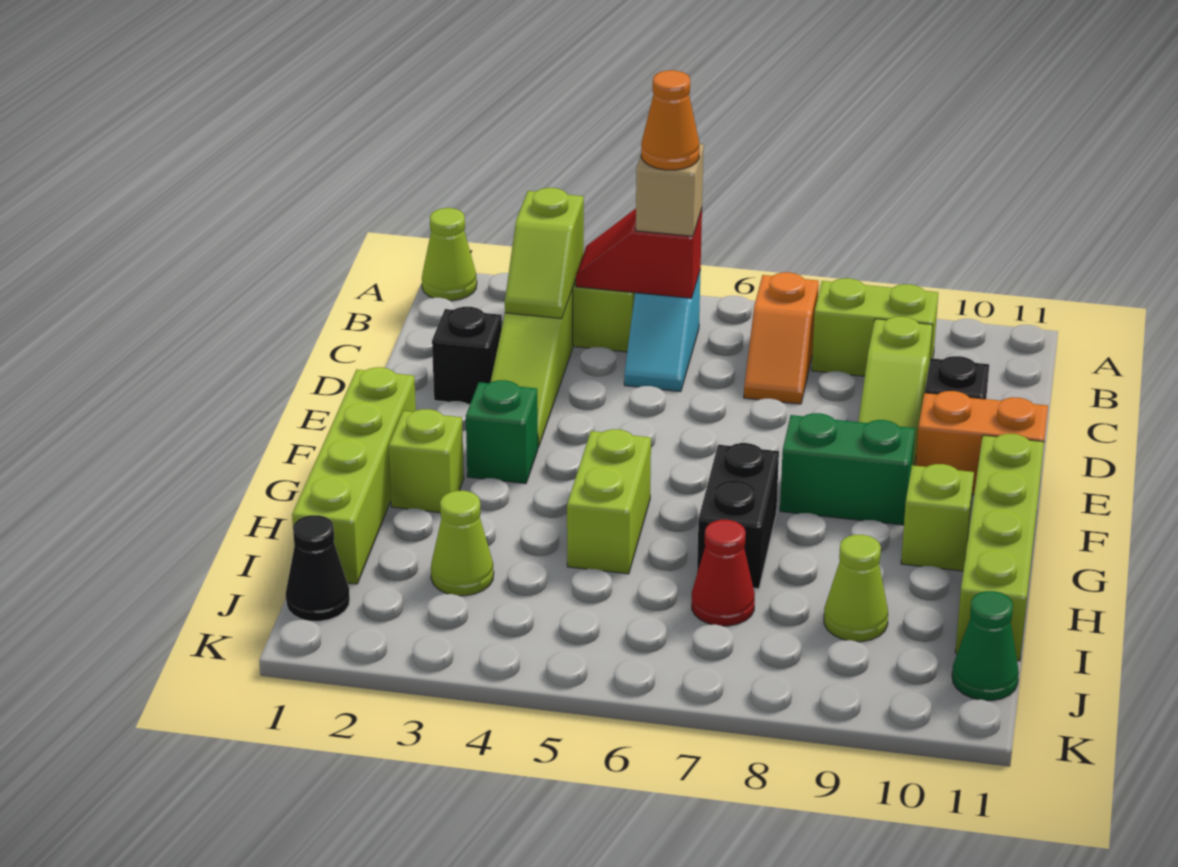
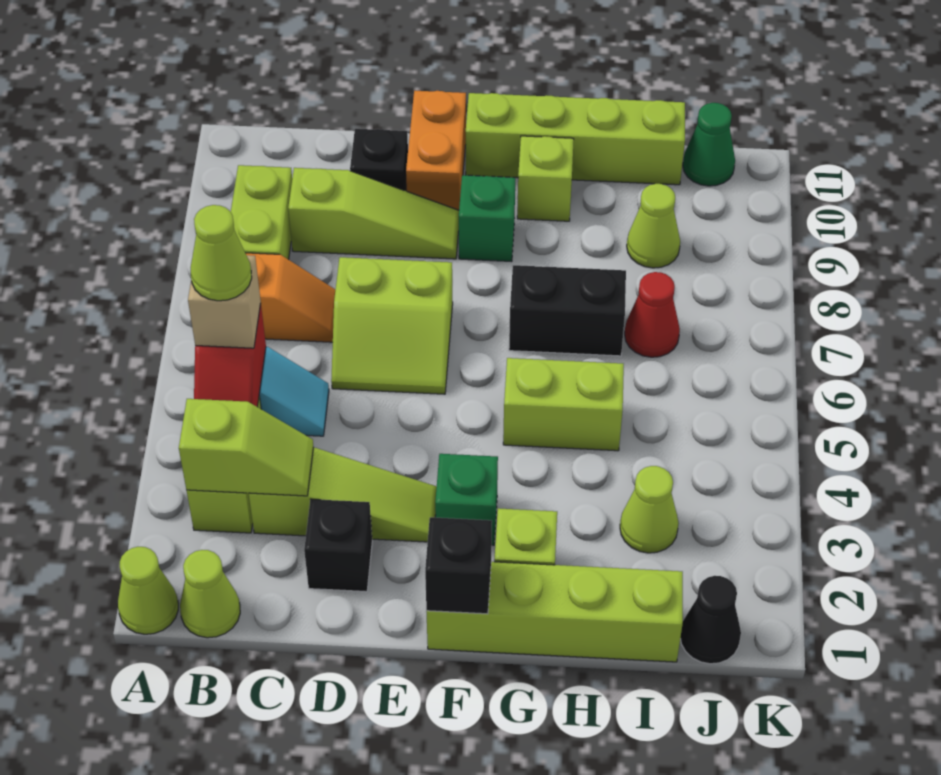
none -> lime cone B1 level 1
orange cone B5 level 4 -> lime cone B5 level 4
none -> lime slope D6:E7 level 1 top 7
none -> black brick F1 level 2
green brick F8:F9 level 1 -> green brick F9 level 1

